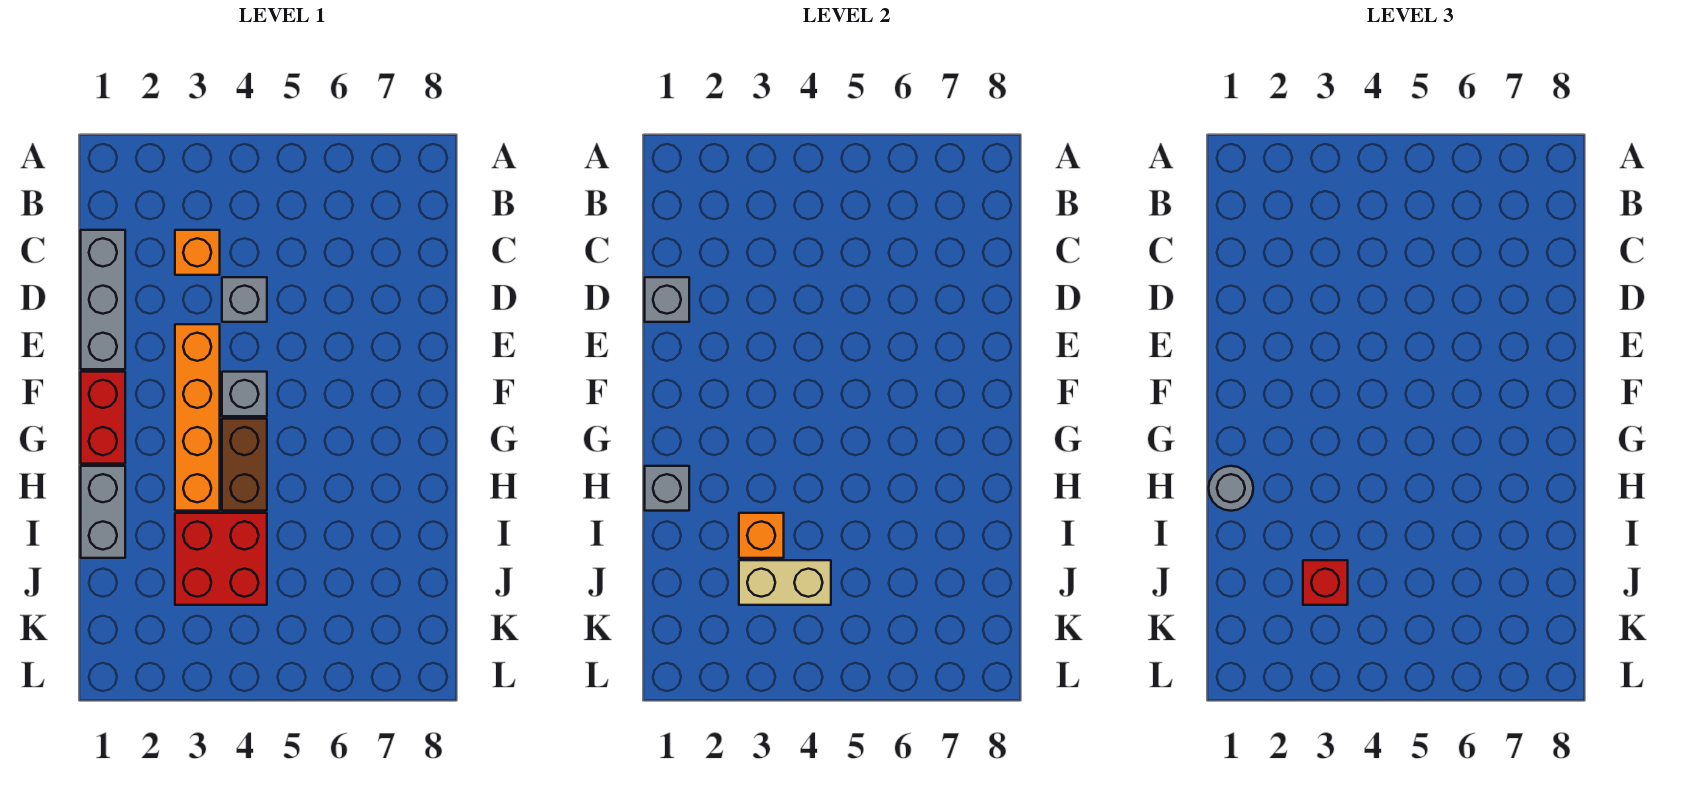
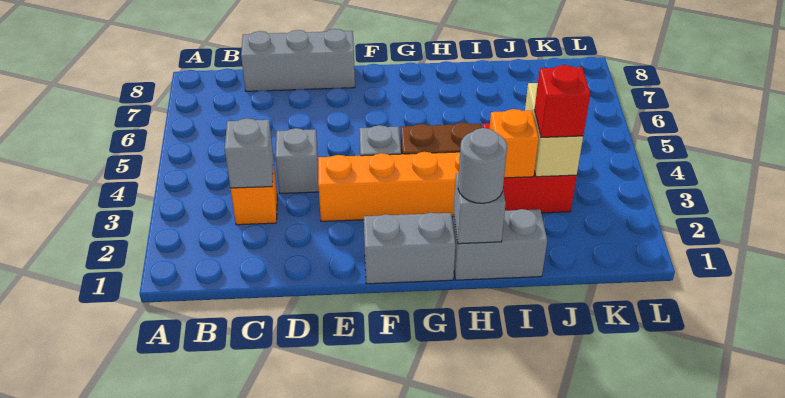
grey brick C1:E1 level 1 -> grey brick C8:E8 level 1
grey brick D1 level 2 -> grey brick C3 level 2
red brick F1:G1 level 1 -> grey brick F1:G1 level 1

